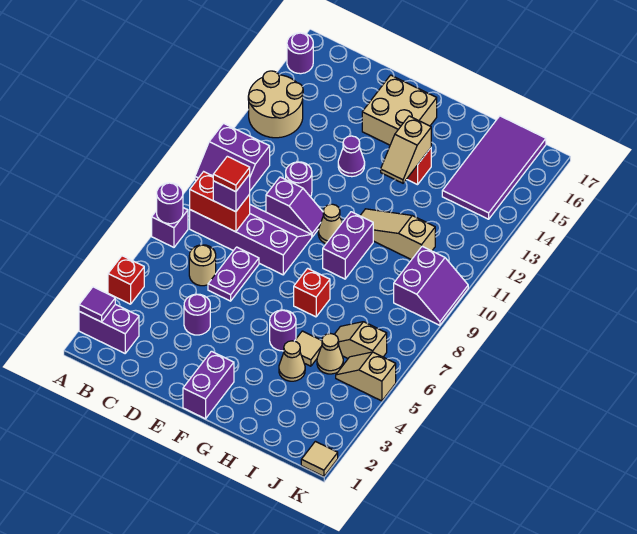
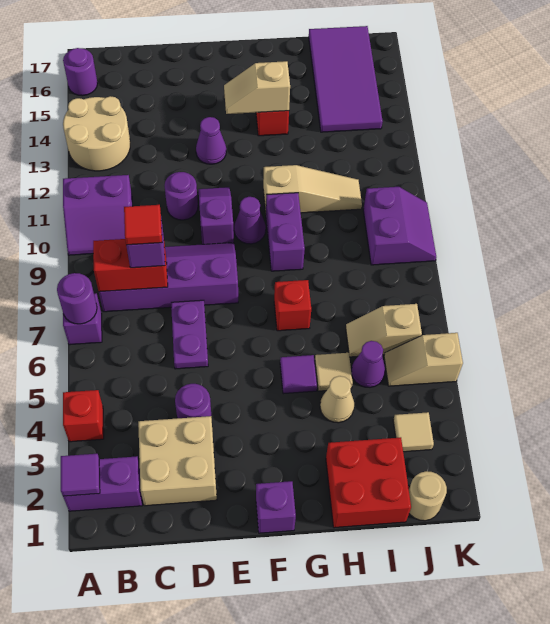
tan round brick C6 level 1 -> tan round brick J1 level 1
purple slope D10:E10 level 1 top D -> purple slope E10:E11 level 1 top 10
tan brick E15:F16 level 1 -> tan brick C2:D3 level 1
purple brick F1:F2 level 1 -> purple brick F1 level 1
tan cone F10 level 1 -> purple cone F10 level 1
purple round brick G5 level 1 -> purple tile G5 level 1
tan slope G11:I11 level 1 top I -> tan slope G11:I11 level 1 top G
tan slope G13:G14 level 2 top 14 -> tan slope F14:G14 level 2 top G
none -> red brick H1:I2 level 1
tan cone I5 level 1 -> purple cone I5 level 1
tan tile K1 level 1 -> tan tile J3 level 1

